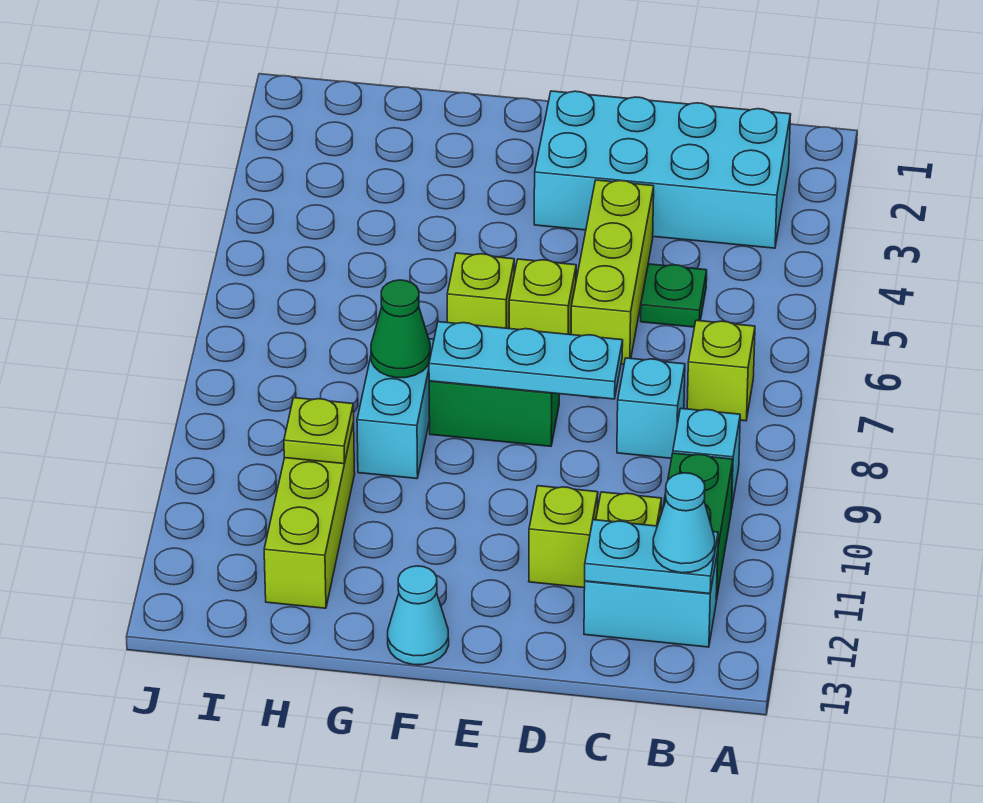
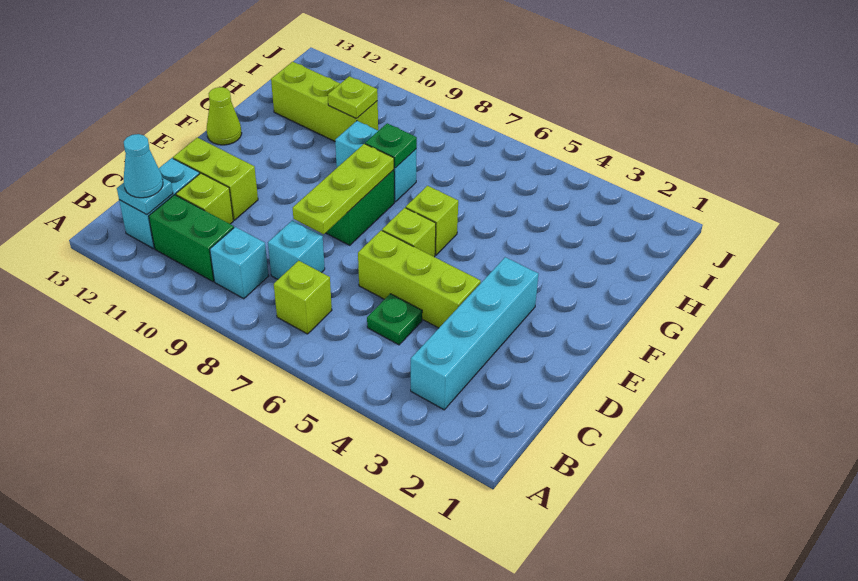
cyan brick B2:E3 level 1 -> cyan brick B3:E3 level 1
cyan plate B12:C12 level 2 -> cyan plate B12 level 2
cyan plate D8:F8 level 2 -> lime plate D8:F8 level 2
lime brick D11 level 1 -> lime brick D11:D12 level 1
cyan cone F13 level 1 -> lime cone F13 level 1
green cone G8 level 2 -> green plate G8 level 2

